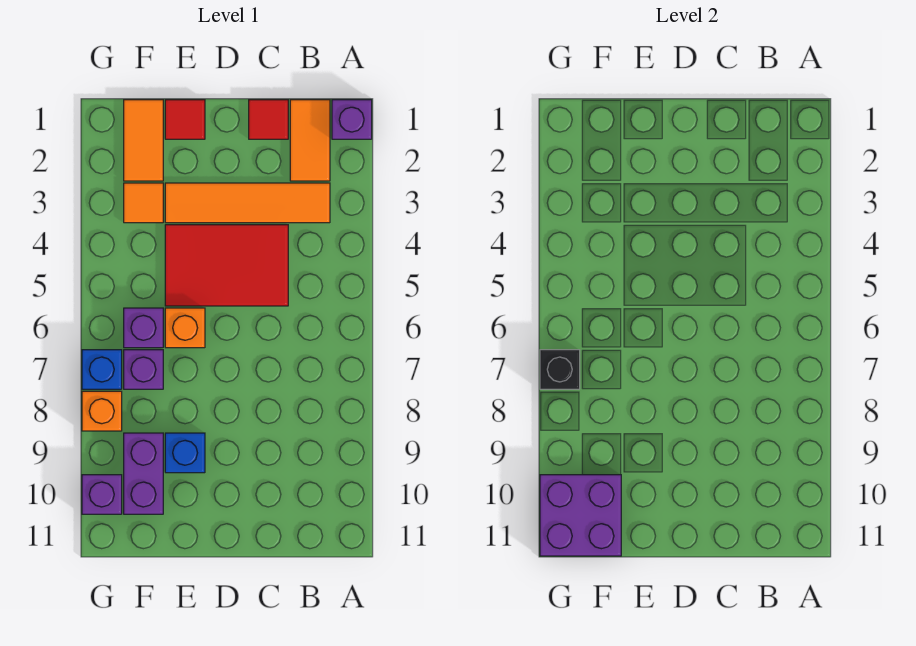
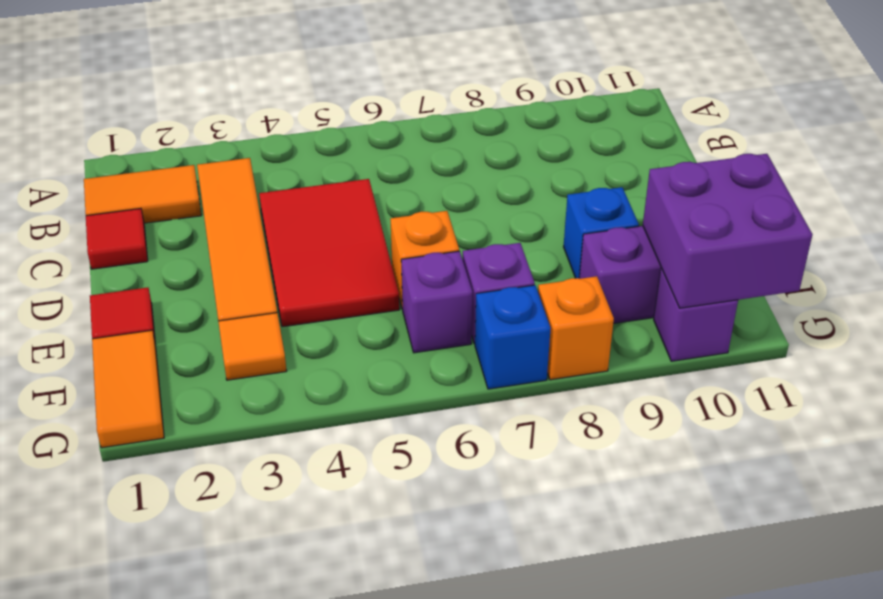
purple brick A1 level 1 -> none
orange tile F1:F2 level 1 -> orange tile F1:G1 level 1
black brick G7 level 2 -> none

